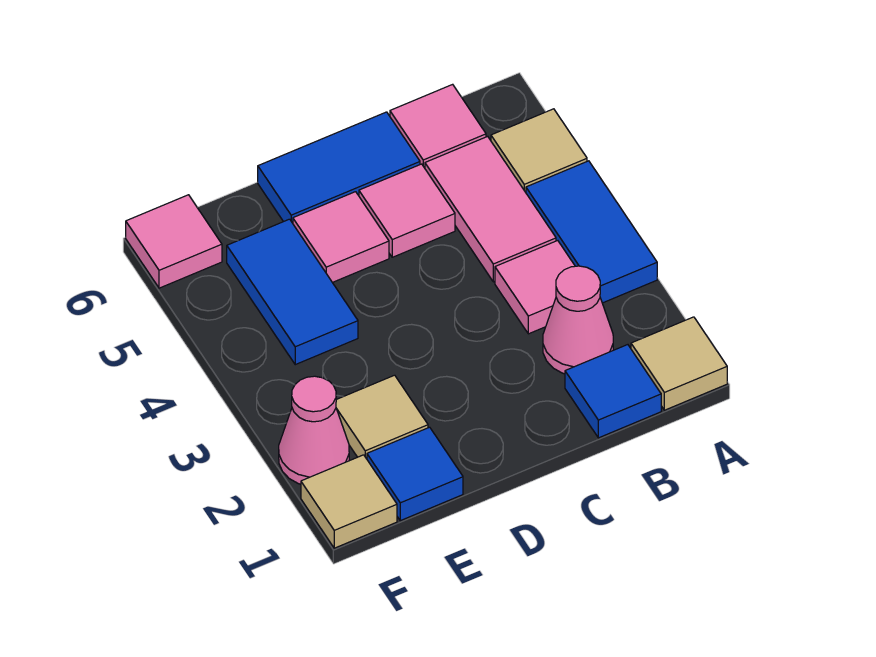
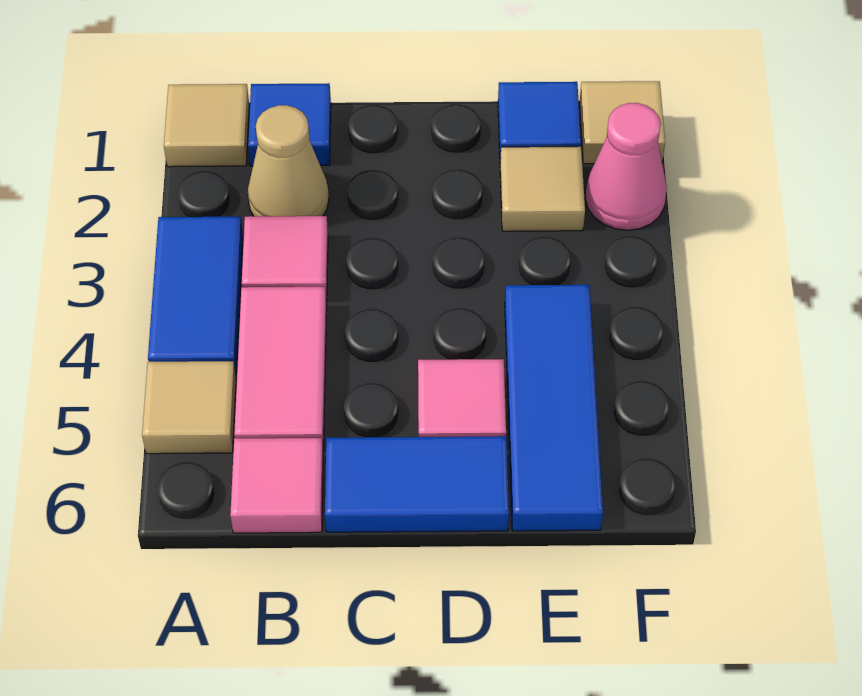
pink cone B2 level 1 -> tan cone B2 level 1
pink tile C5 level 1 -> none
blue tile E4:E5 level 1 -> blue tile E4:E6 level 1
pink tile F6 level 1 -> none

